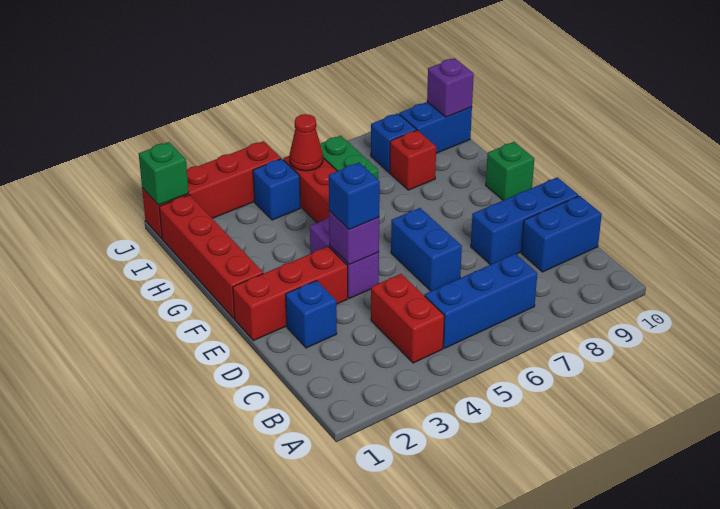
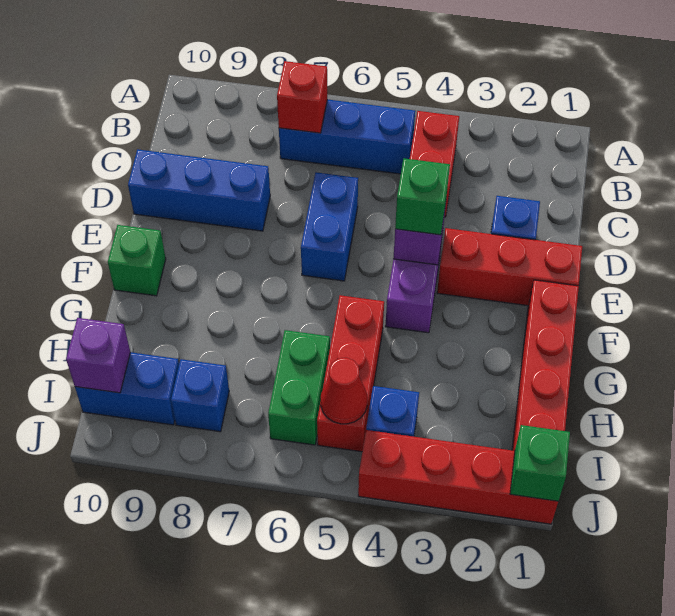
blue brick C9:C10 level 1 -> none
blue brick E4 level 3 -> green brick E4 level 3
red brick H8 level 1 -> red brick B7 level 2

